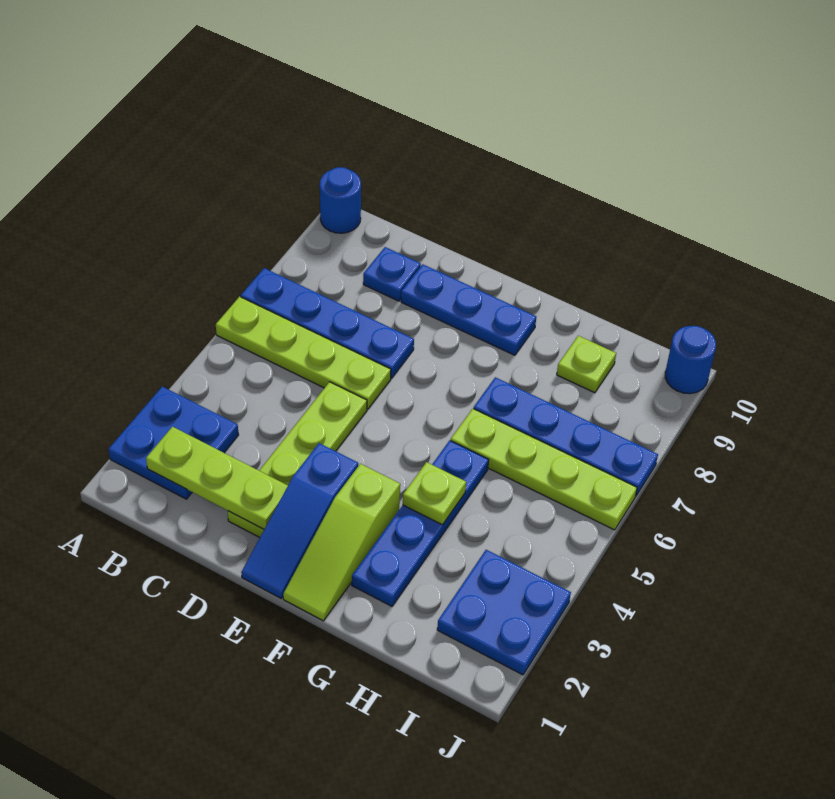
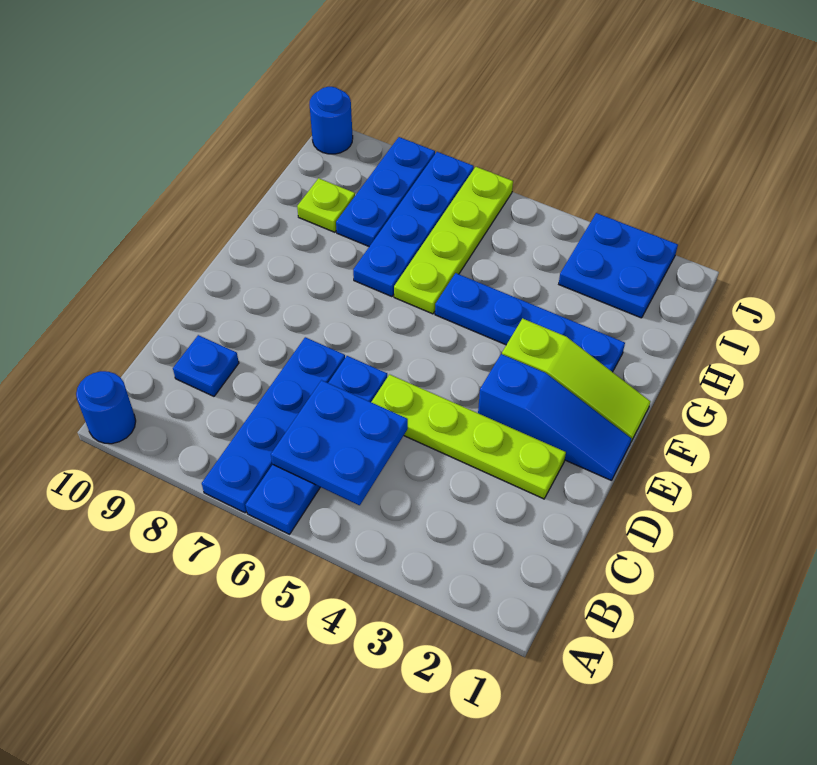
blue plate A2:B3 level 1 -> blue plate B5:C6 level 2
lime plate A6:D6 level 1 -> blue plate A6:D6 level 1
lime plate B2:D2 level 2 -> none
blue plate D9:F9 level 1 -> blue plate H8:J8 level 1
lime plate G4 level 2 -> none

